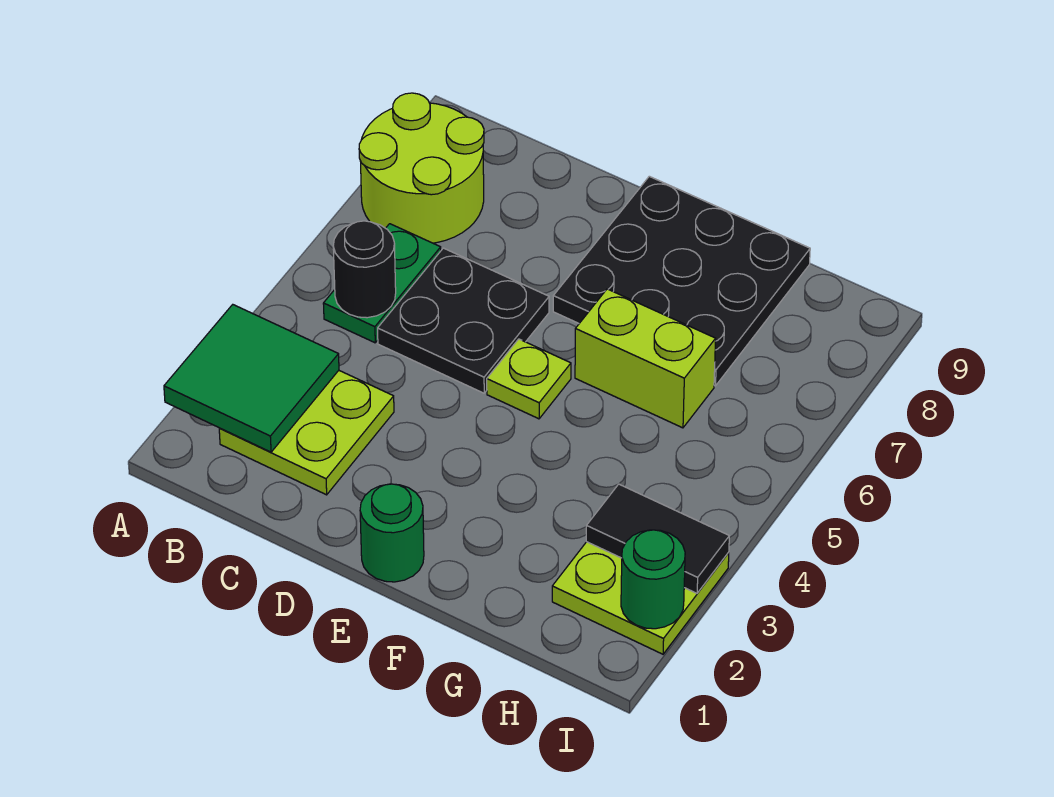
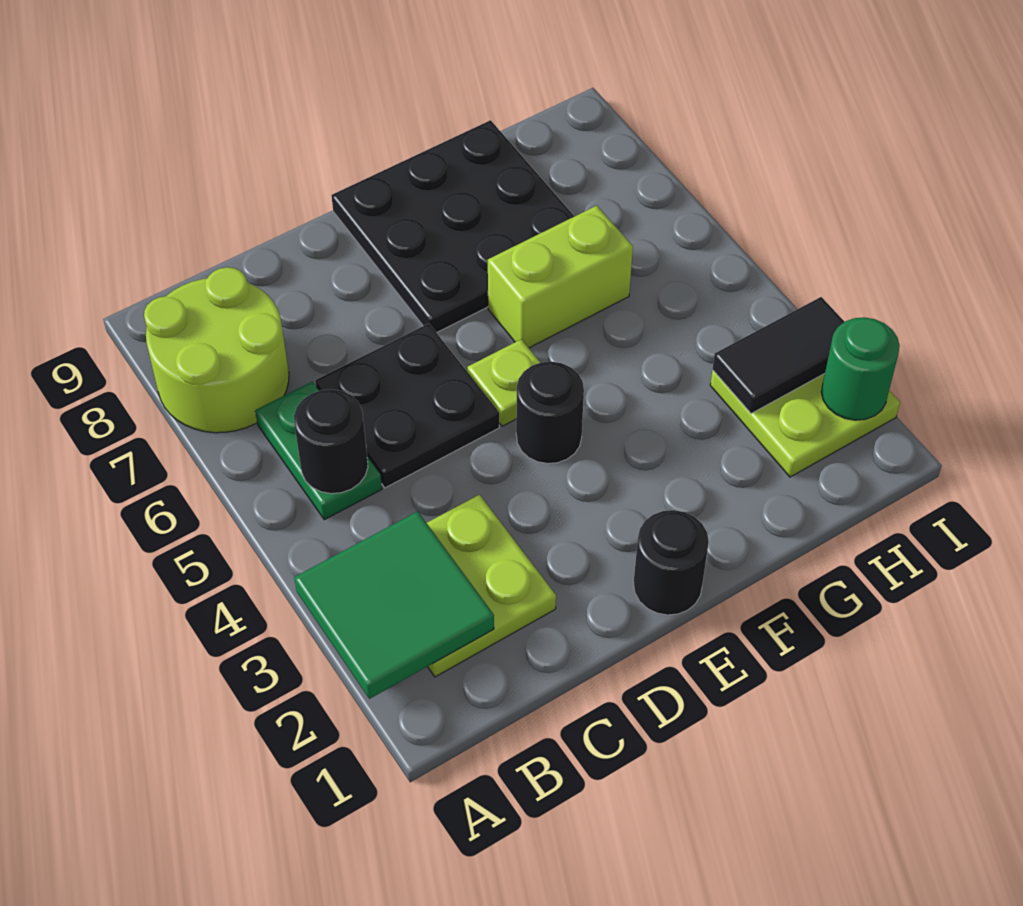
green round brick E1 level 1 -> black round brick E1 level 1
none -> black round brick E4 level 1

